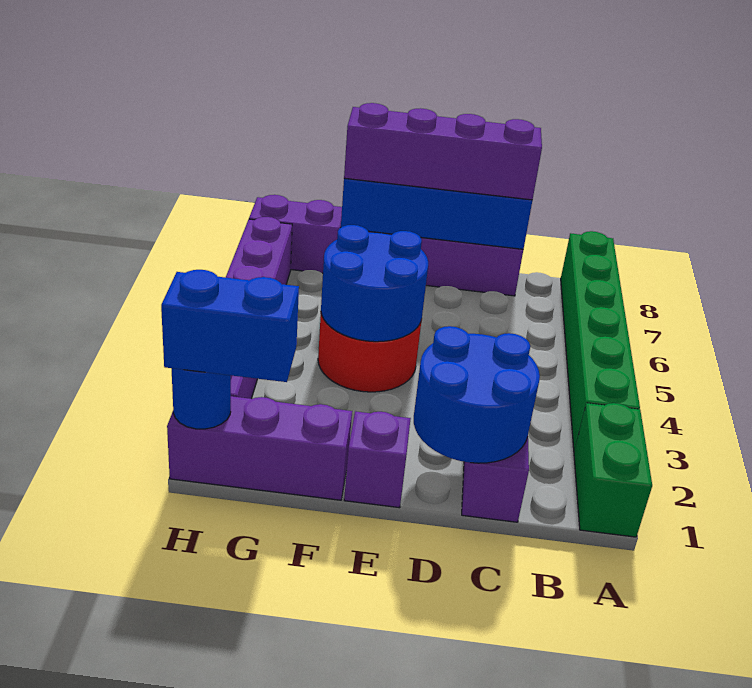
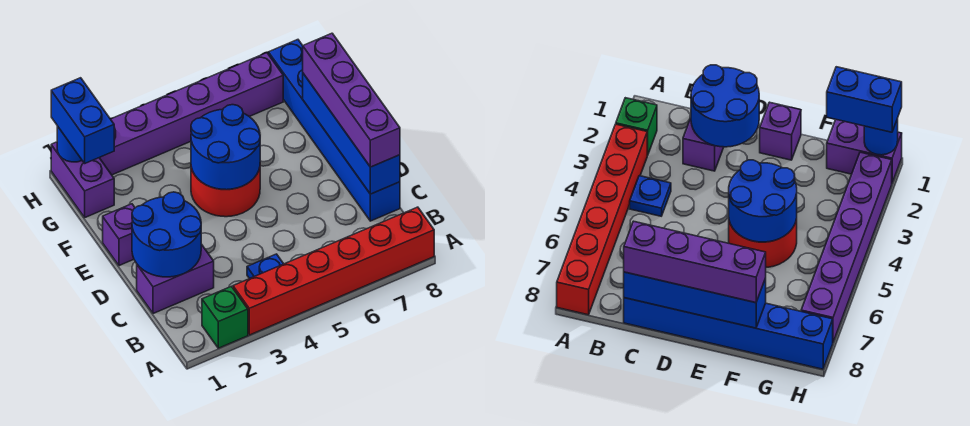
green brick A1:A2 level 1 -> green brick A2 level 1
green brick A3:A8 level 1 -> red brick A3:A8 level 1
none -> blue plate B4 level 1
purple brick C8:H8 level 1 -> blue brick C8:H8 level 1
purple brick F1:H1 level 1 -> purple brick G1:H1 level 1

